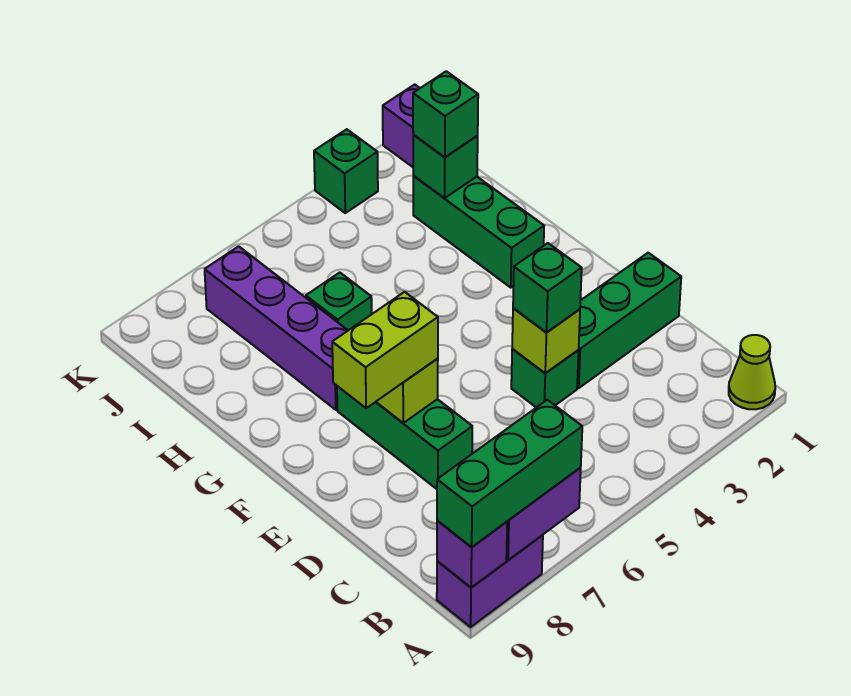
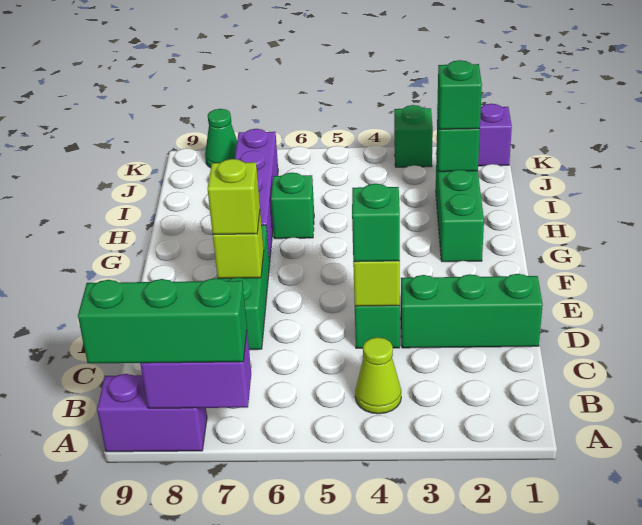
lime cone A1 level 1 -> lime cone B4 level 1
purple brick A9 level 2 -> none
lime brick E7:E8 level 3 -> lime brick E7 level 3
none -> green cone K8 level 1

